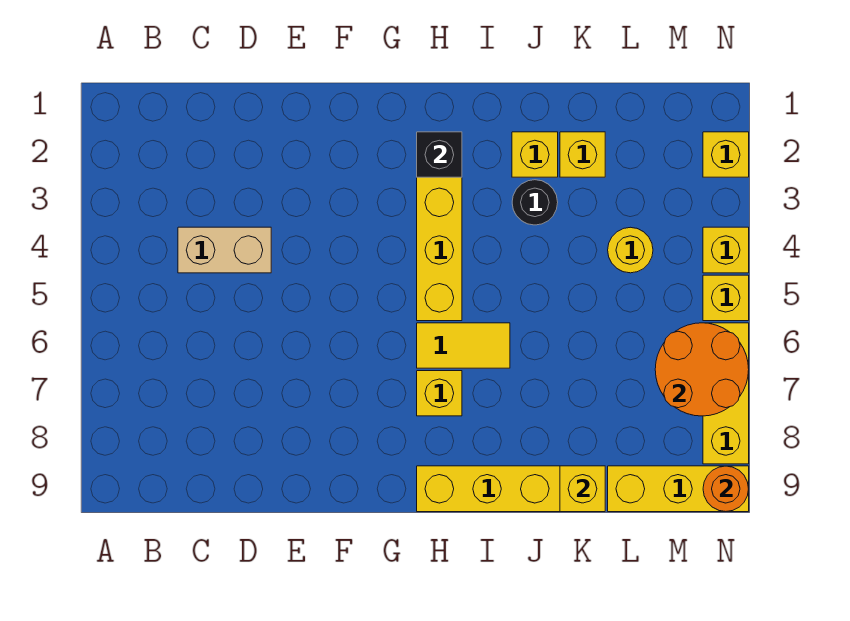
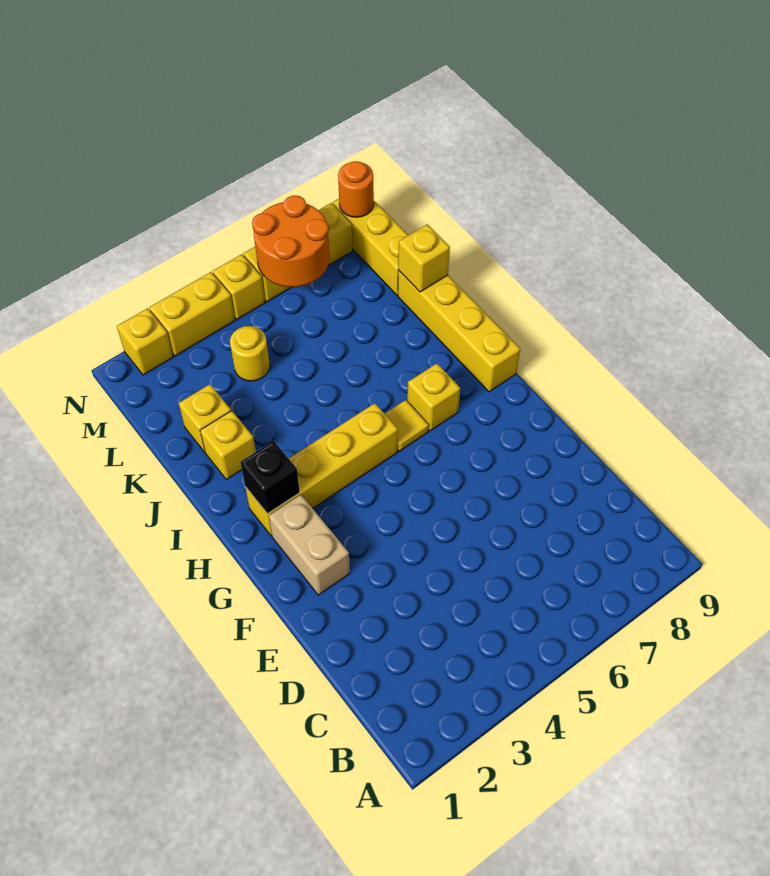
tan brick C4:D4 level 1 -> tan brick F2:G2 level 1
yellow tile H6:I6 level 1 -> yellow tile H6 level 1
black round brick J3 level 1 -> none
yellow brick N4 level 1 -> yellow brick N3:N4 level 1

